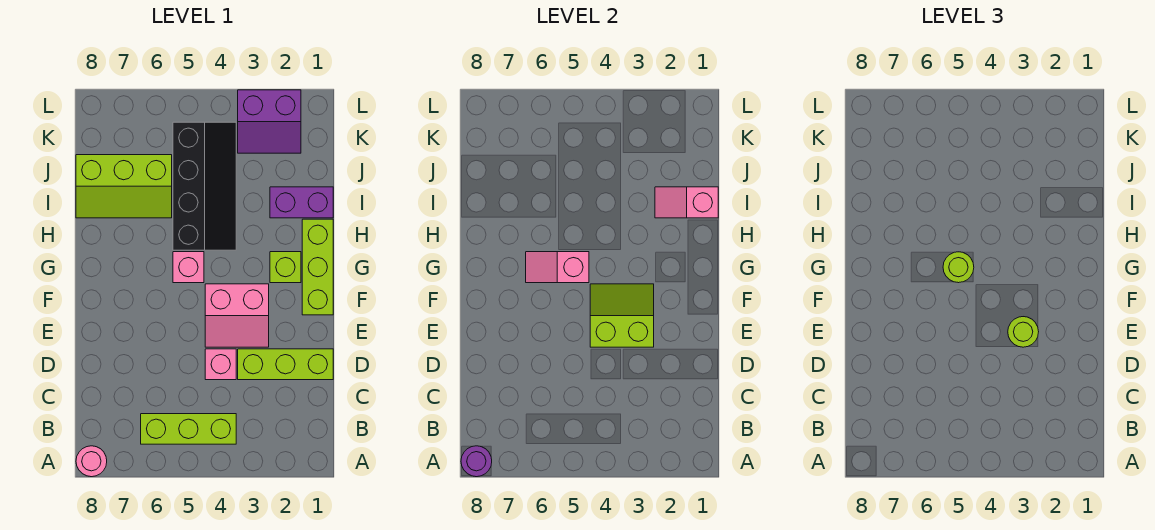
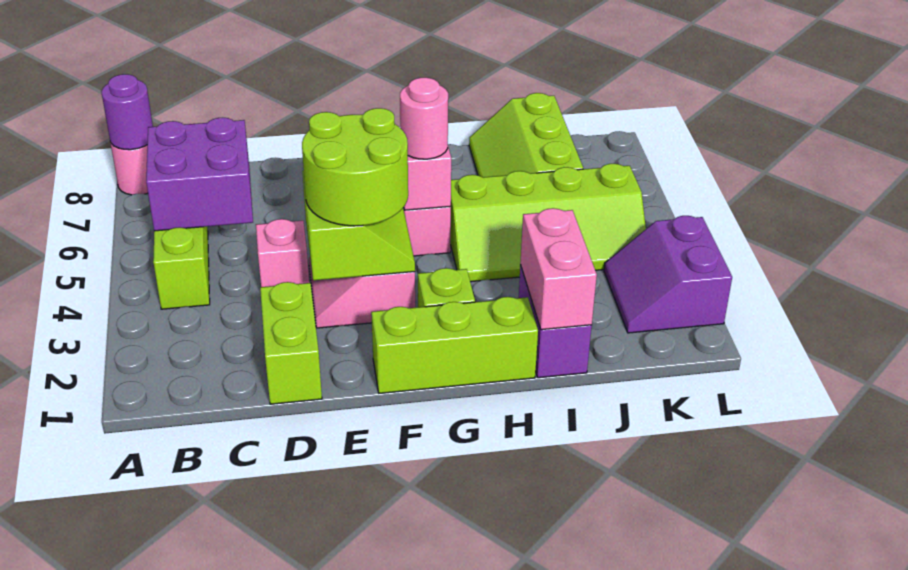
none -> purple brick B5:C6 level 2
lime brick D1:D3 level 1 -> lime brick D1:D2 level 1
lime round brick E3 level 3 -> lime round brick E3:F4 level 3
lime round brick G5 level 3 -> pink round brick G5 level 3
black slope H4:K5 level 1 top 5 -> lime slope H4:K5 level 1 top 5
pink slope I1:I2 level 2 top 1 -> pink brick I1:I2 level 2

